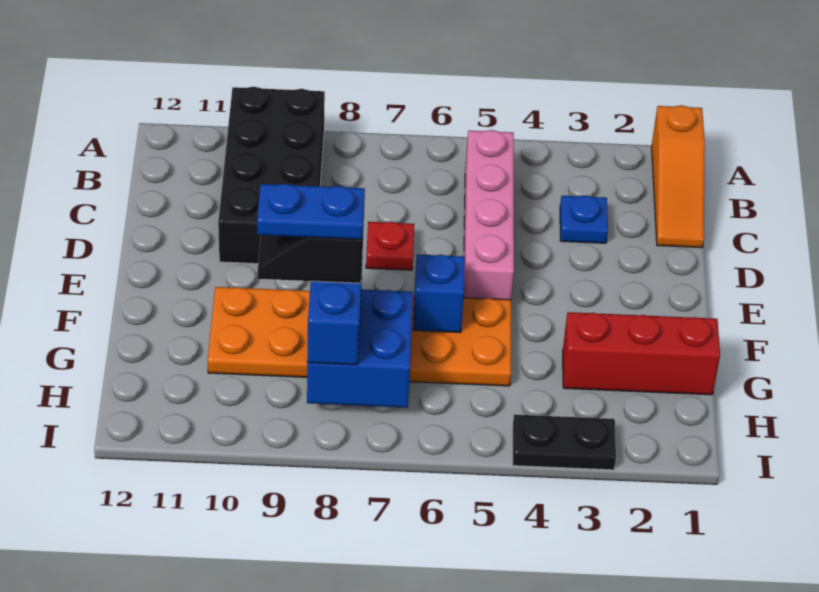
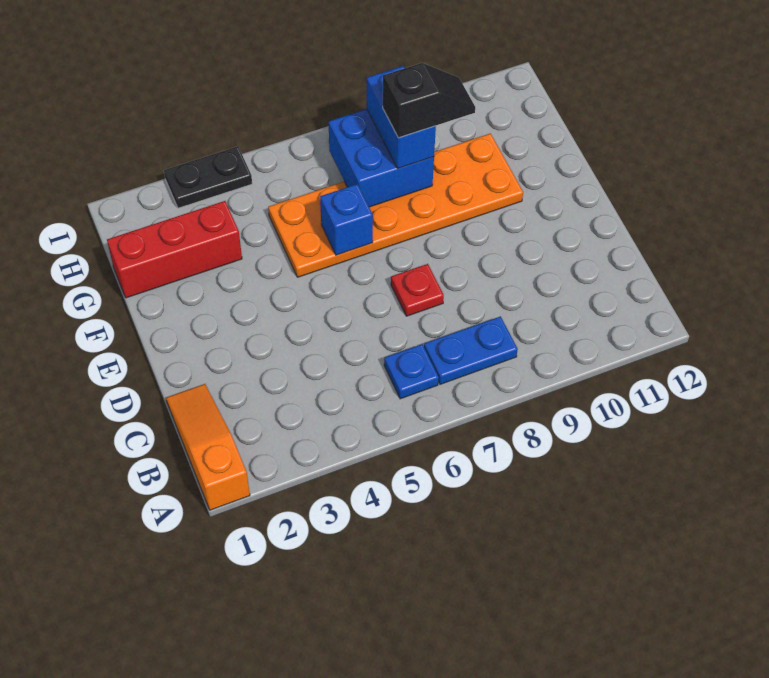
black brick A9:D10 level 1 -> none
pink brick B5:E5 level 1 -> none
blue plate C3 level 1 -> blue plate B6 level 1
blue plate G8:G9 level 5 -> blue plate B7:B8 level 1

